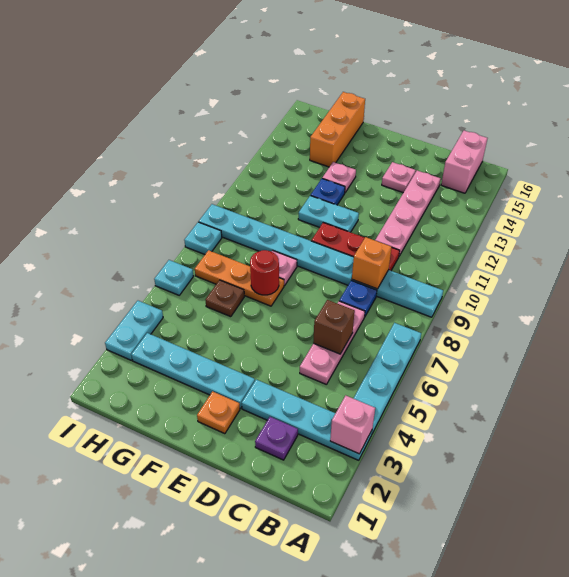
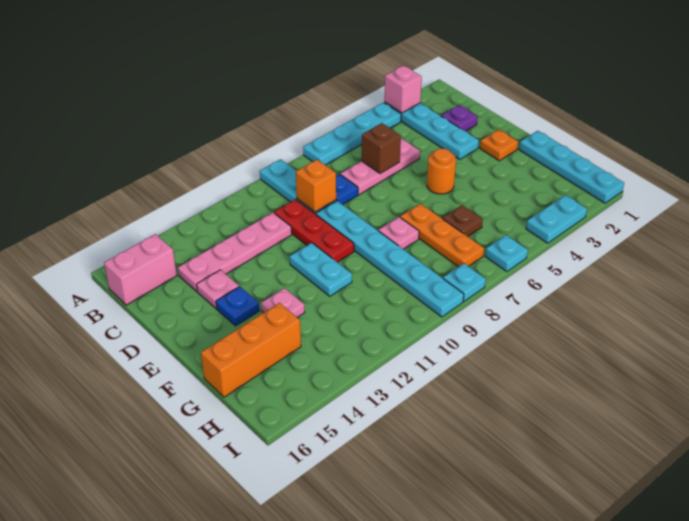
cyan plate E3:H3 level 1 -> cyan plate F1:I1 level 1
none -> orange round brick E5 level 1
red round brick F7 level 2 -> none
blue plate F12 level 1 -> blue plate E14 level 1

